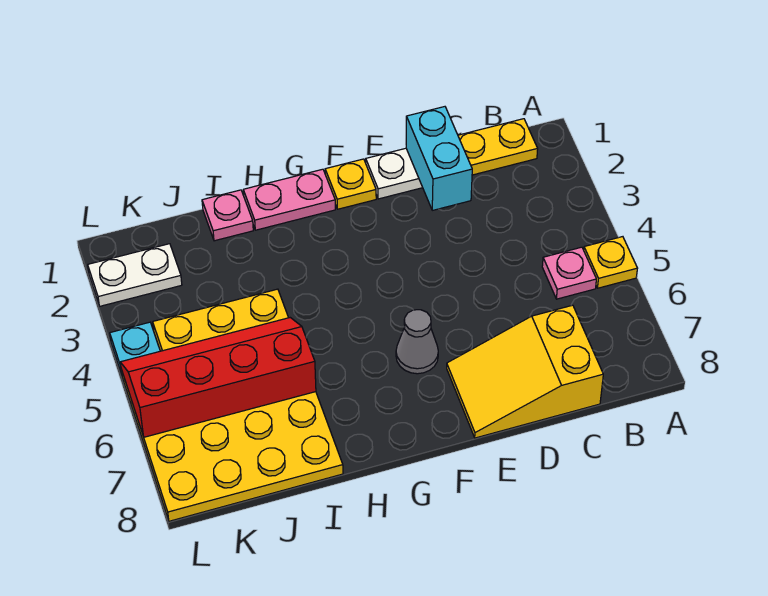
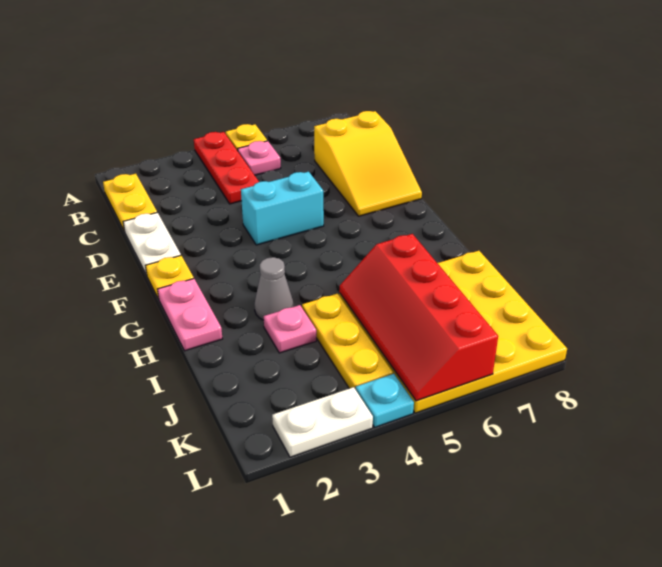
none -> red plate A4:C4 level 1
cyan brick D1:D2 level 2 -> cyan brick E4:E5 level 1
grey cone F6 level 1 -> grey cone H3 level 1
pink plate I1 level 1 -> pink plate I3 level 1
white plate K2:L2 level 1 -> white plate L2:L3 level 1

